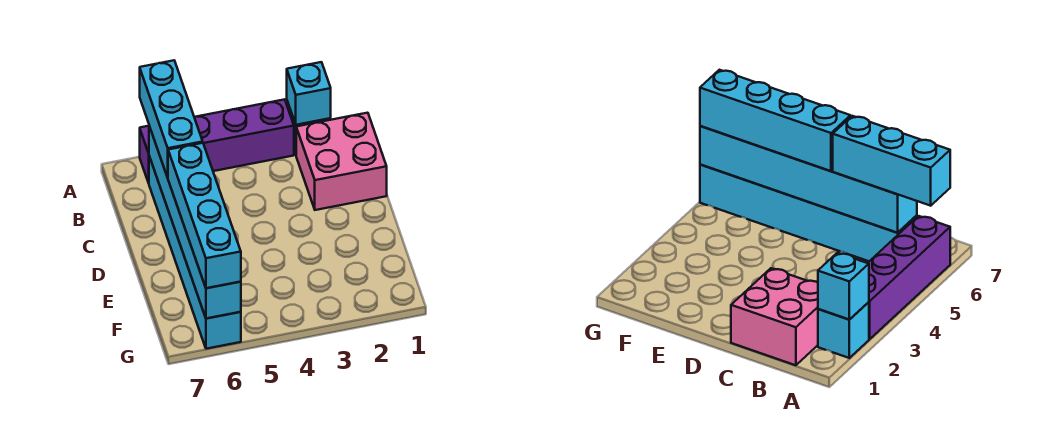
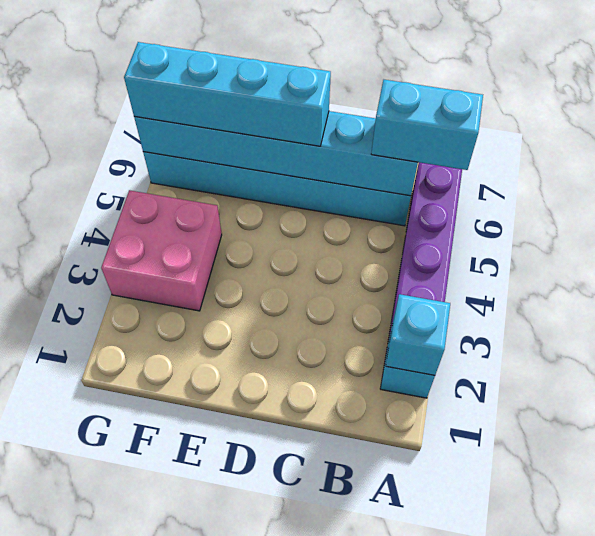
cyan brick A6:C6 level 3 -> cyan brick A6:B6 level 3
pink brick B1:C2 level 1 -> pink brick F3:G4 level 1

